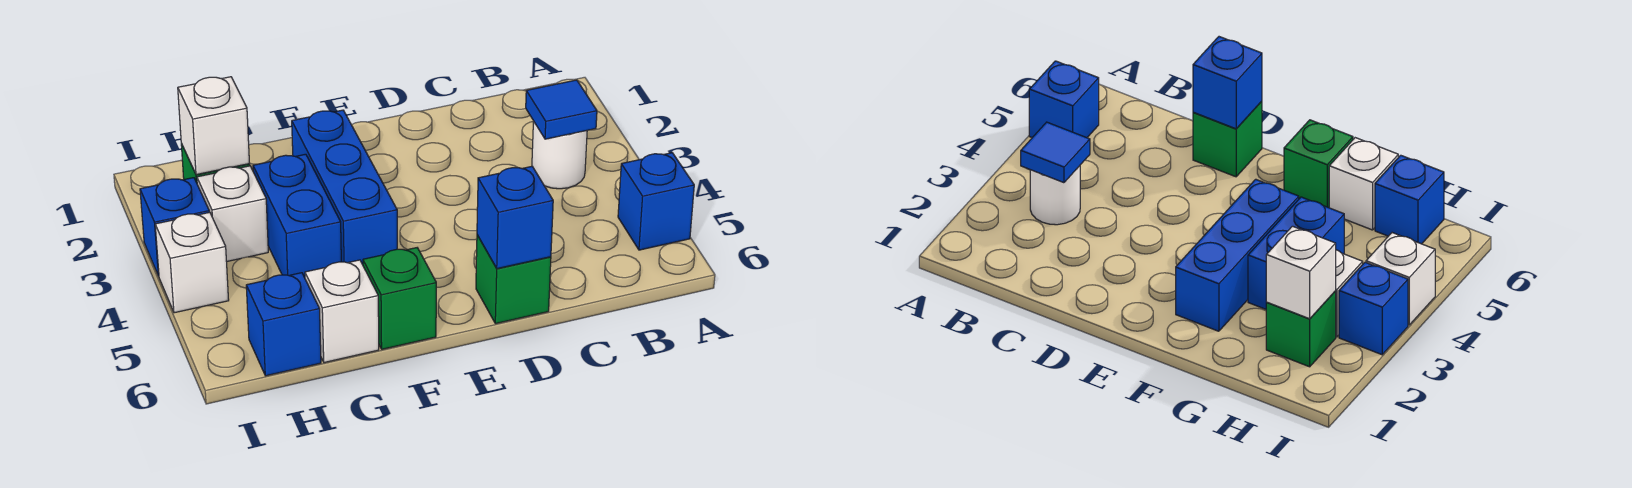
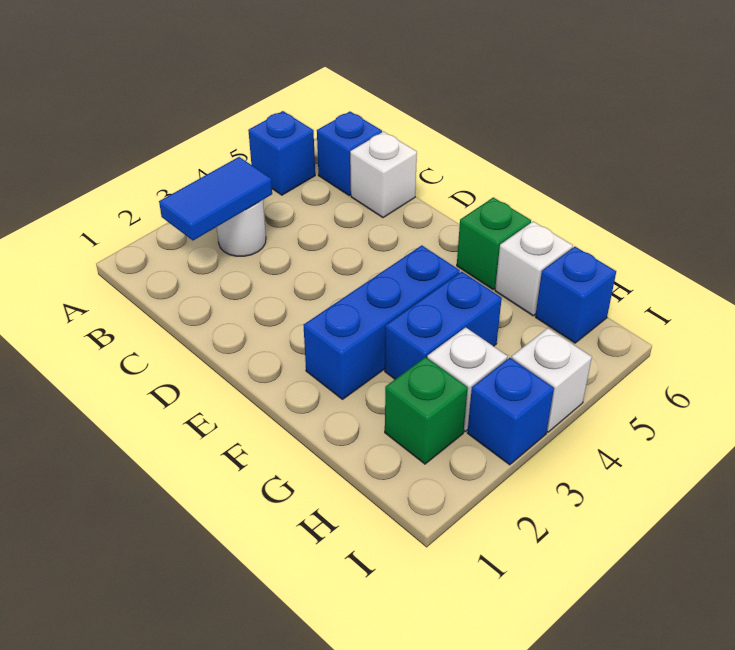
blue tile B3 level 2 -> blue tile B2:B3 level 2
green brick D6 level 1 -> none
blue brick D6 level 2 -> blue brick B6 level 1
white brick H2 level 2 -> white brick C6 level 1

